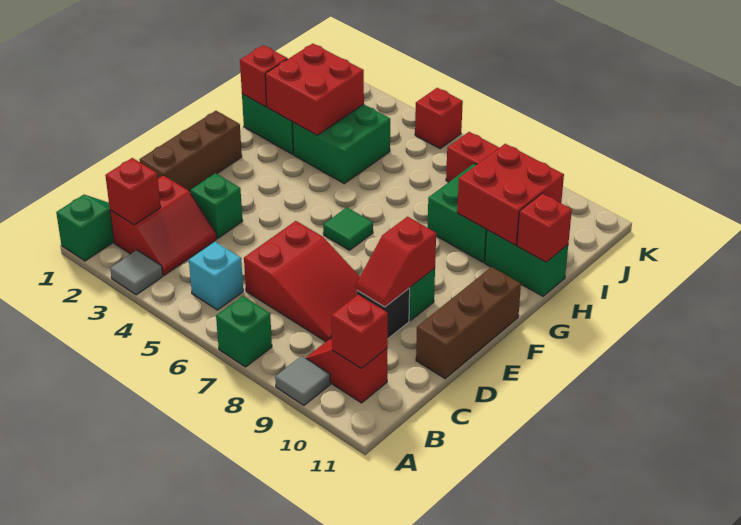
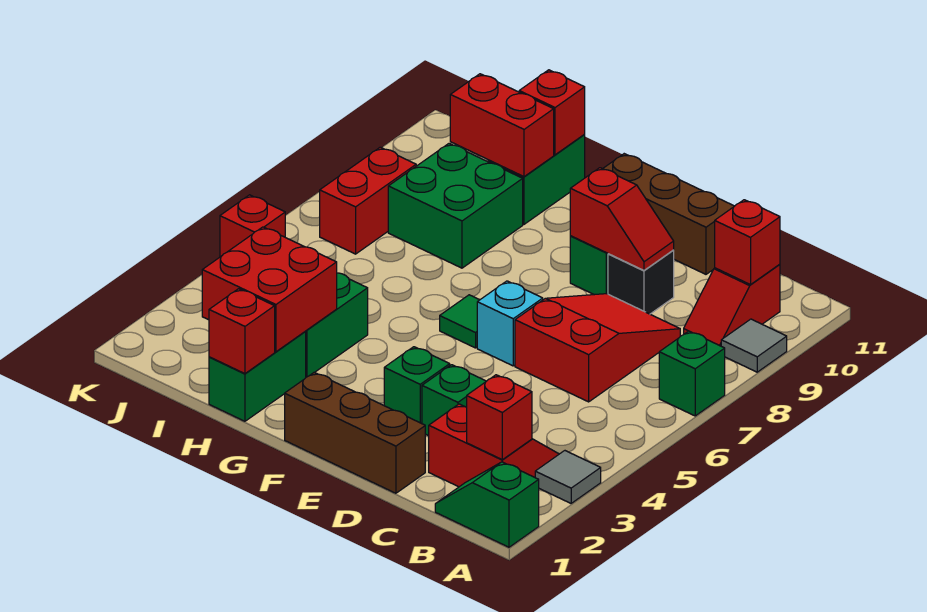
cyan brick B5 level 1 -> cyan brick E6 level 1
none -> green brick E3 level 1
red brick H9:I10 level 2 -> red brick H10:I10 level 2

